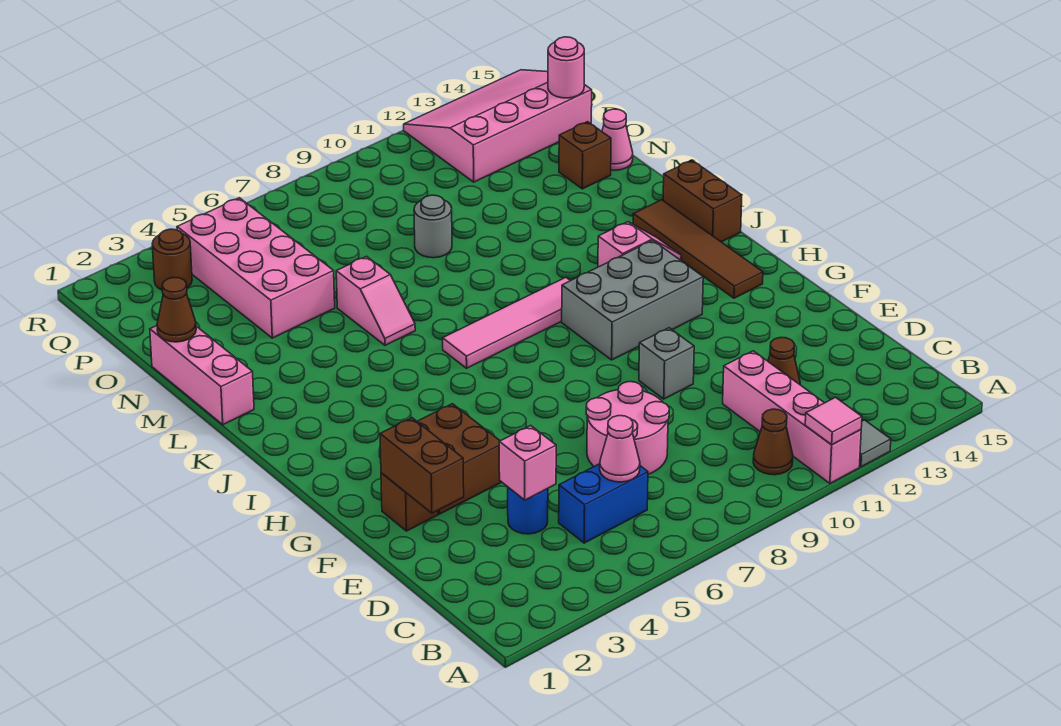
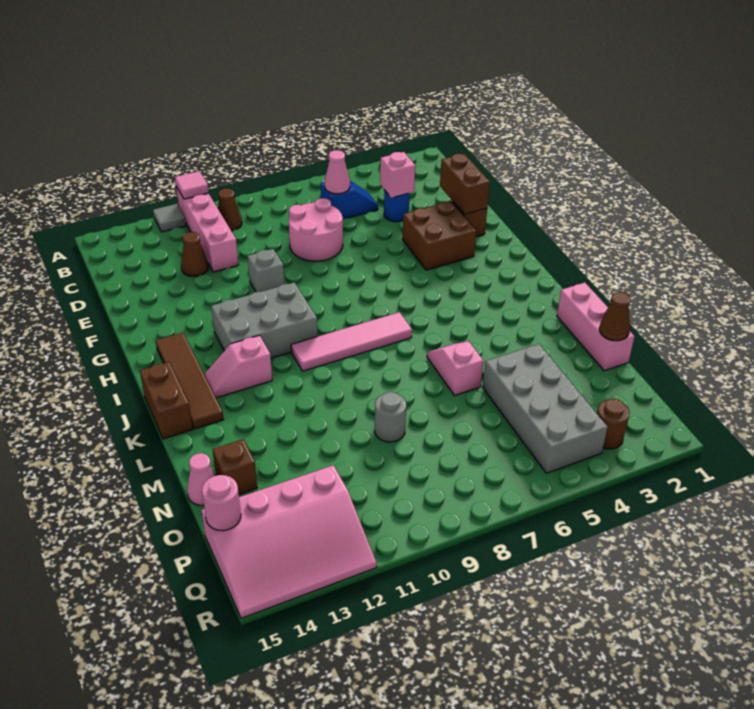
blue brick C5:C6 level 1 -> blue slope C5:C6 level 1 top 6
pink brick N4:Q5 level 1 -> grey brick N4:Q5 level 1

